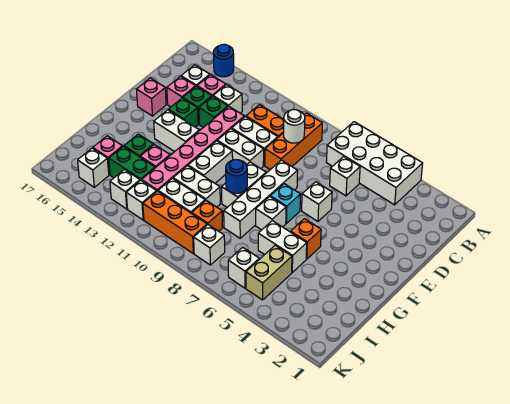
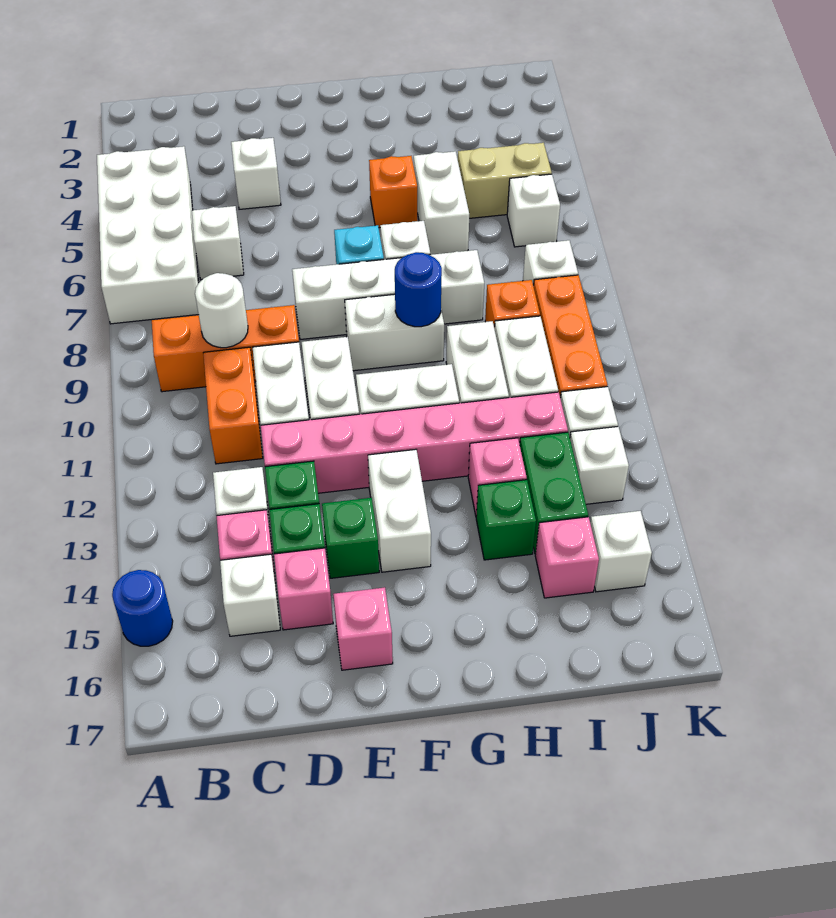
white brick E6 level 1 -> white brick D4 level 1

